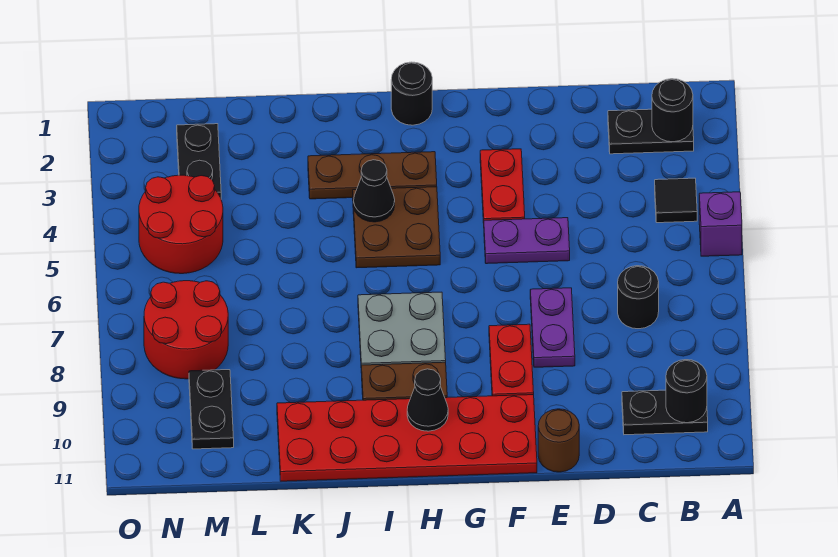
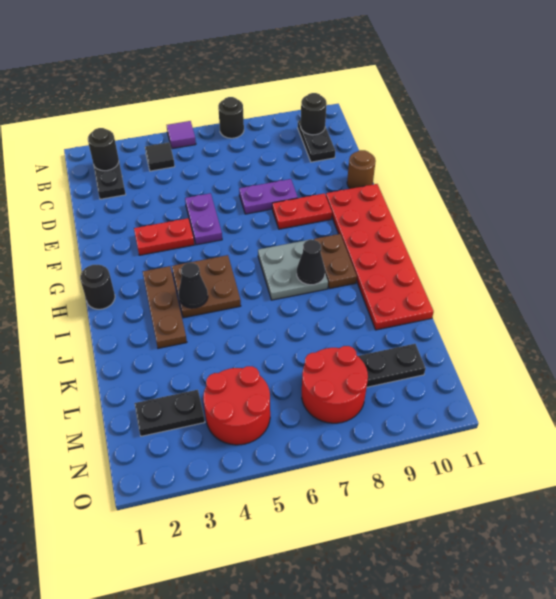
purple brick A5 level 1 -> purple tile A5 level 1
black round brick C7 level 1 -> black round brick A7 level 1
black cone H10 level 2 -> black cone I8 level 2

